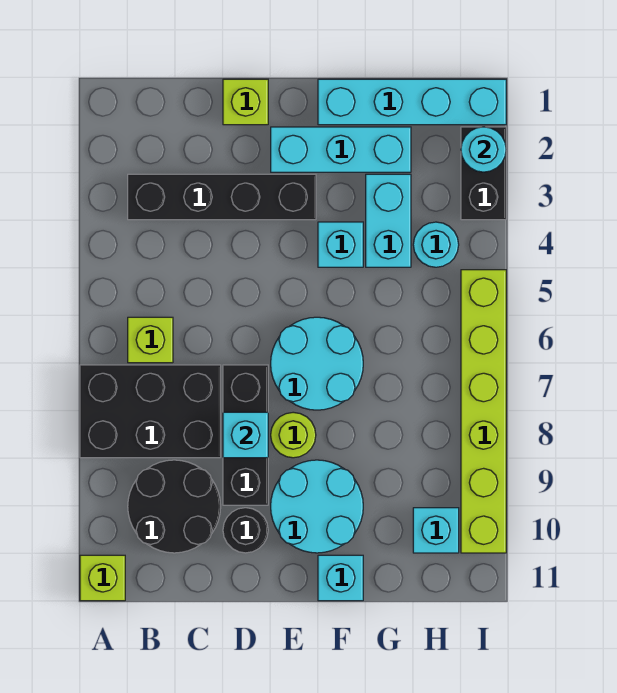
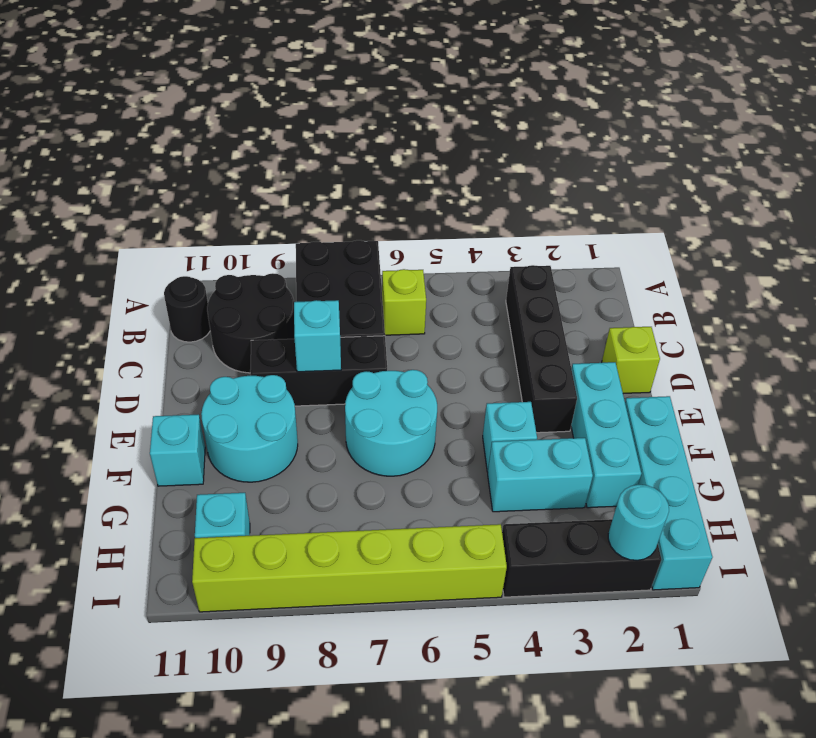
lime brick A11 level 1 -> none
black round brick D10 level 1 -> black round brick B11 level 1
lime round brick E8 level 1 -> none
cyan round brick H4 level 1 -> none
black brick I2:I3 level 1 -> black brick I2:I4 level 1

